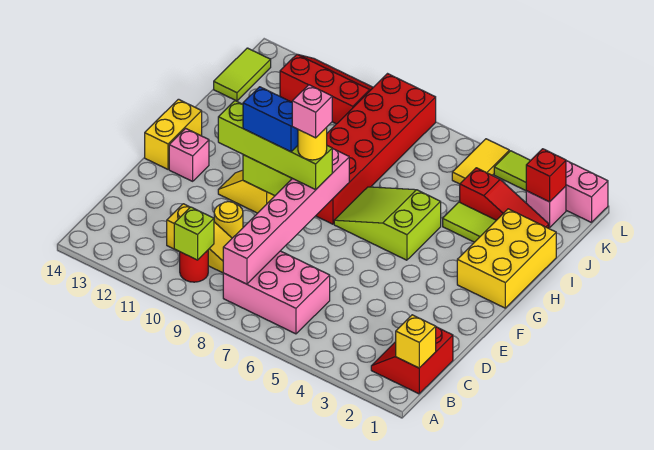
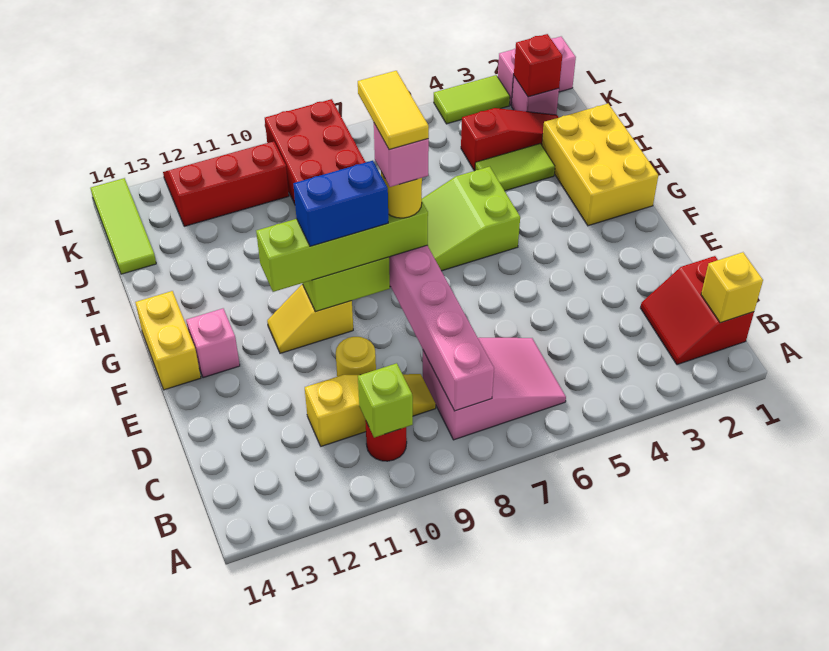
pink brick B6:C8 level 1 -> pink slope B6:C8 level 1 top 8
lime tile J14:K14 level 1 -> lime tile J14:L14 level 1
yellow tile K5:L5 level 1 -> yellow tile F8:G8 level 6

